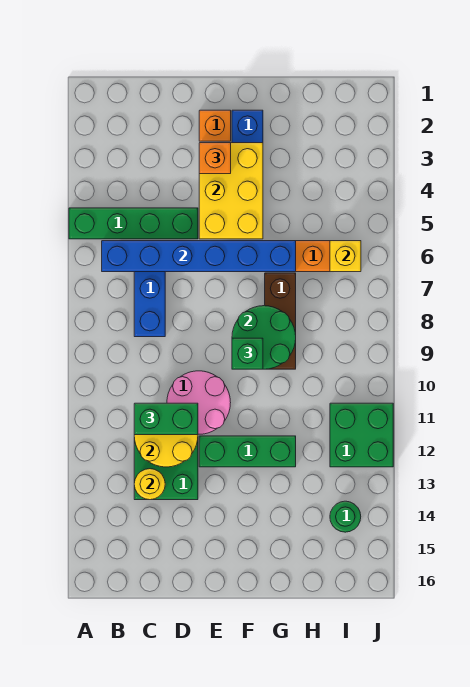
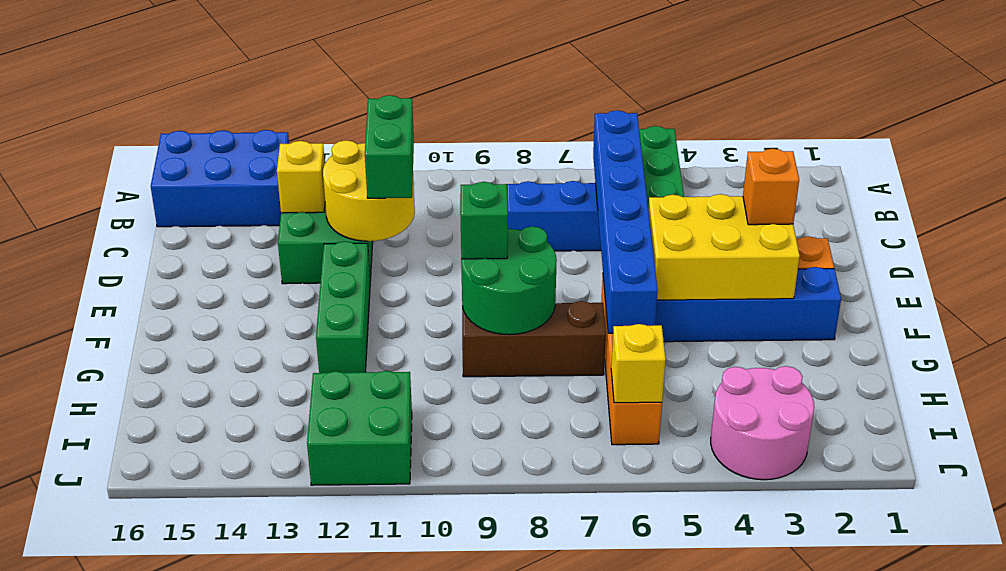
none -> blue brick A14:B16 level 1
yellow round brick C13 level 2 -> yellow brick C13 level 2
pink round brick D10:E11 level 1 -> pink round brick I3:J4 level 1
green round brick I14 level 1 -> none

